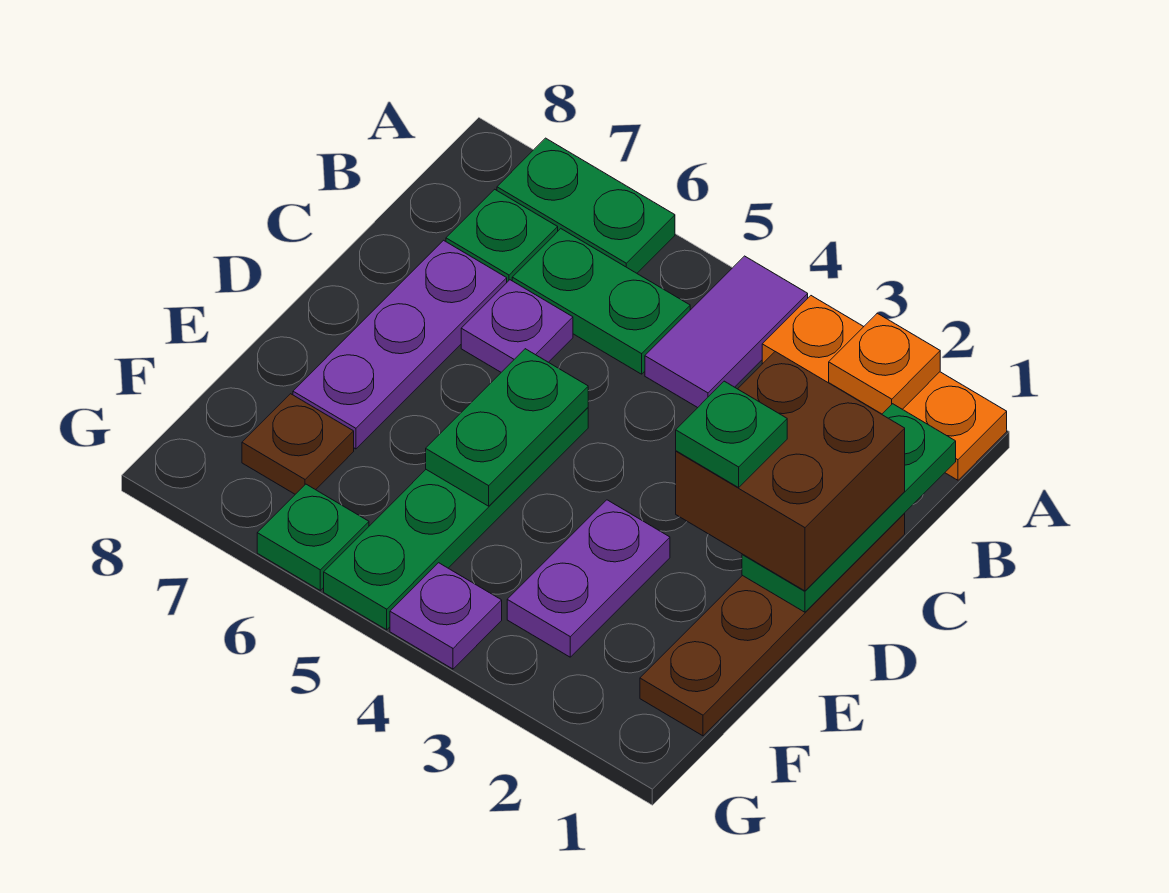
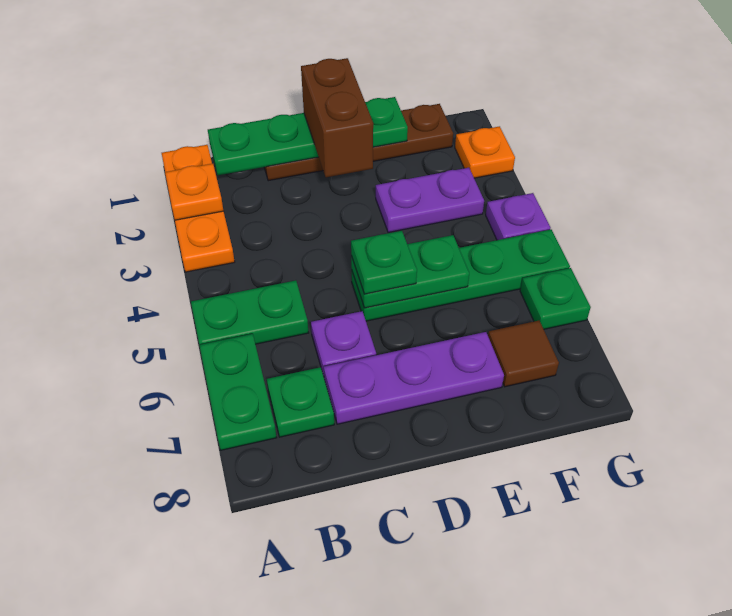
purple tile A4:B4 level 1 -> none
green plate B1:D1 level 2 -> green plate B1:E1 level 2
green plate B5:B6 level 1 -> green plate A5:B5 level 1
brown brick C1:D2 level 3 -> brown brick D1:D2 level 3
green plate D2 level 4 -> green plate D5 level 3
brown plate F7 level 1 -> brown tile F7 level 1
none -> orange plate G2 level 1

